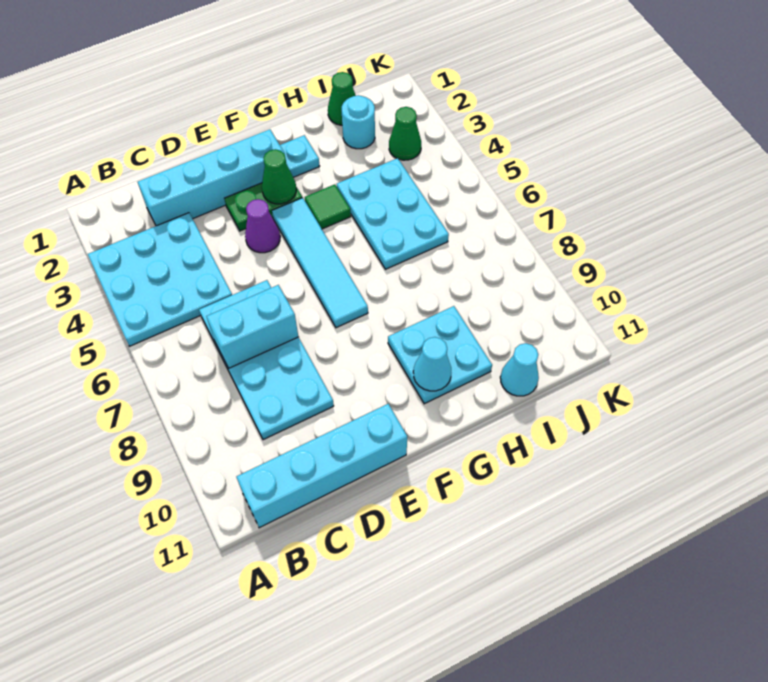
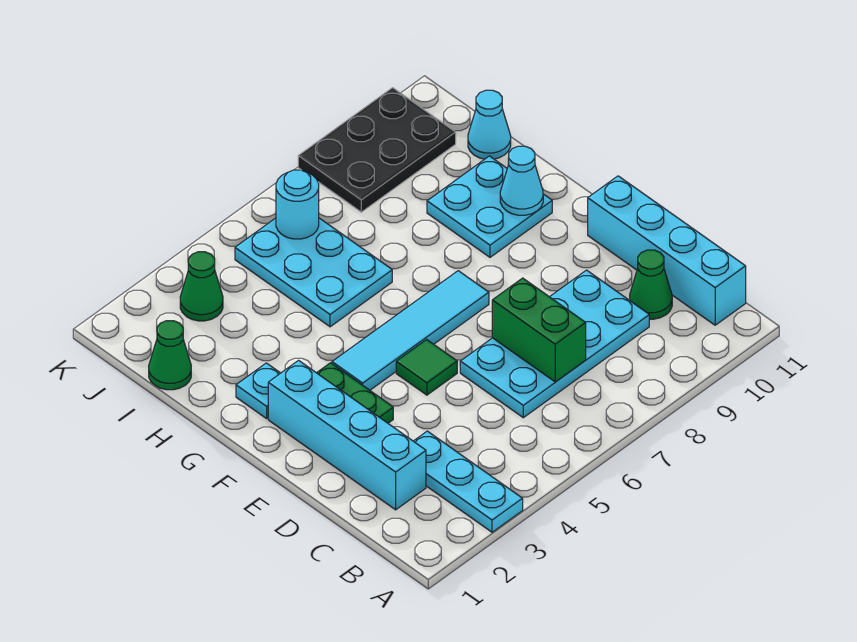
cyan plate A3:C5 level 1 -> cyan plate A3:C3 level 1
cyan brick C7:D7 level 2 -> green brick C7:D7 level 2
purple cone E4 level 1 -> none
green cone F3 level 2 -> green cone C10 level 1
green tile G4 level 1 -> green tile E5 level 1
cyan plate H4:I6 level 1 -> cyan plate H5:J6 level 1
cyan round brick I2 level 1 -> cyan round brick J6 level 2
none -> black plate J8:K10 level 1

